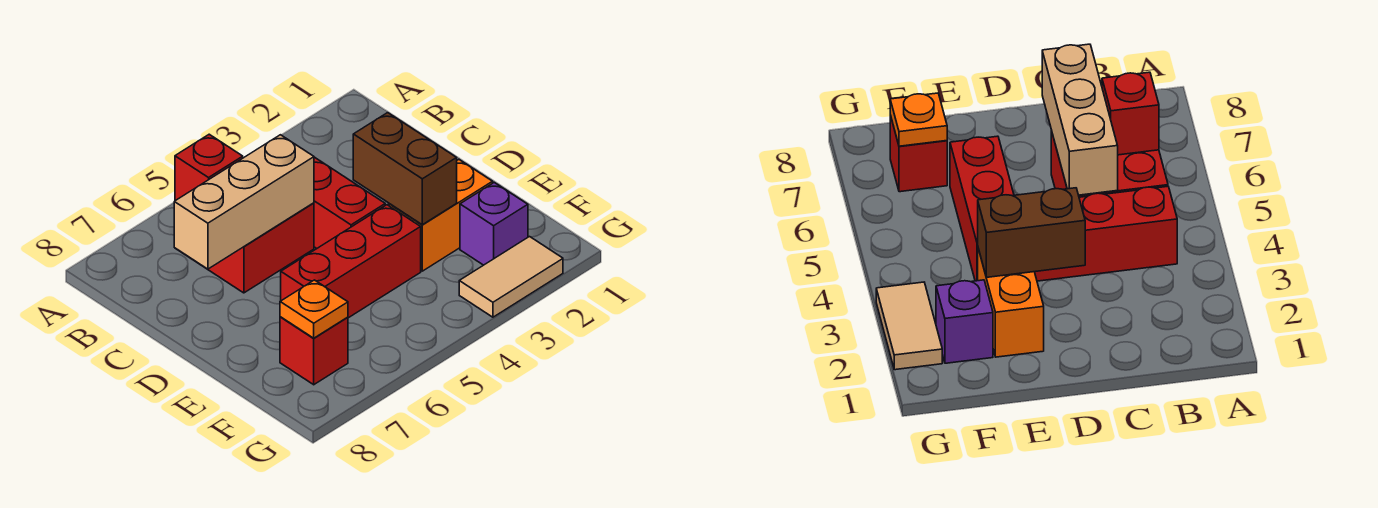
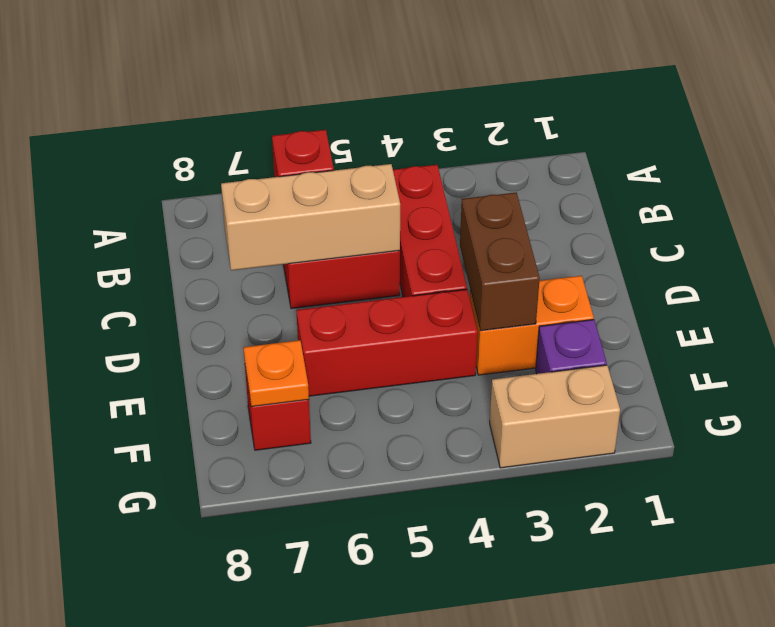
tan tile G2:G3 level 1 -> tan brick G2:G3 level 1

